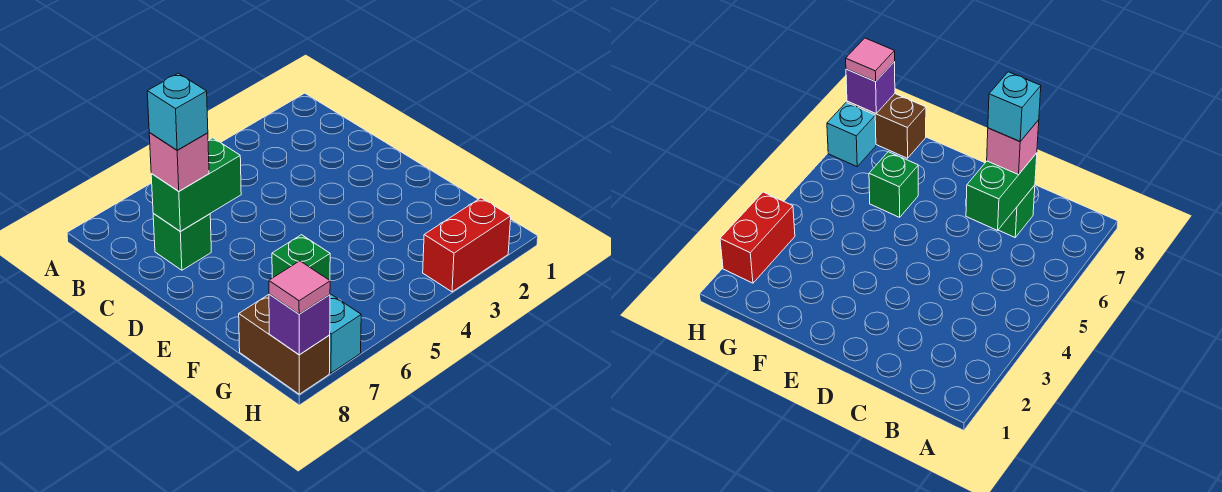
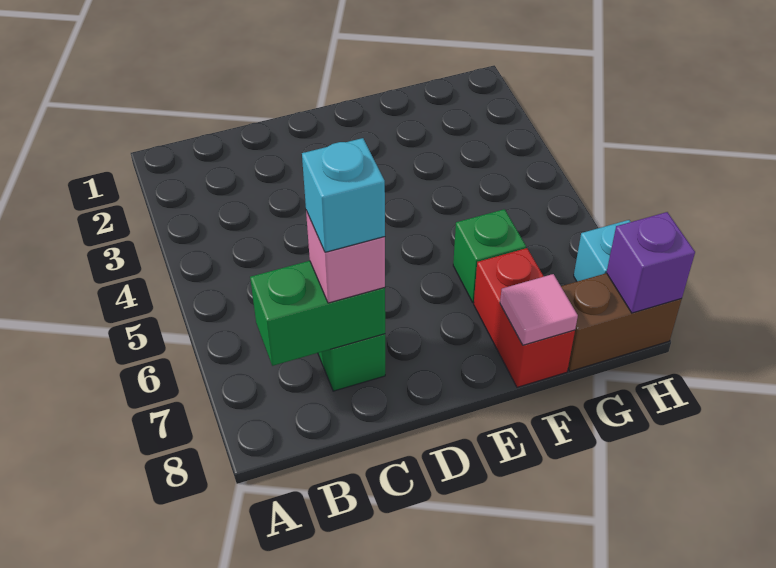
green brick C6:C7 level 2 -> green brick B7:C7 level 2
red brick H2:H3 level 1 -> red brick F7:F8 level 1
pink tile H8 level 3 -> pink tile F8 level 2

